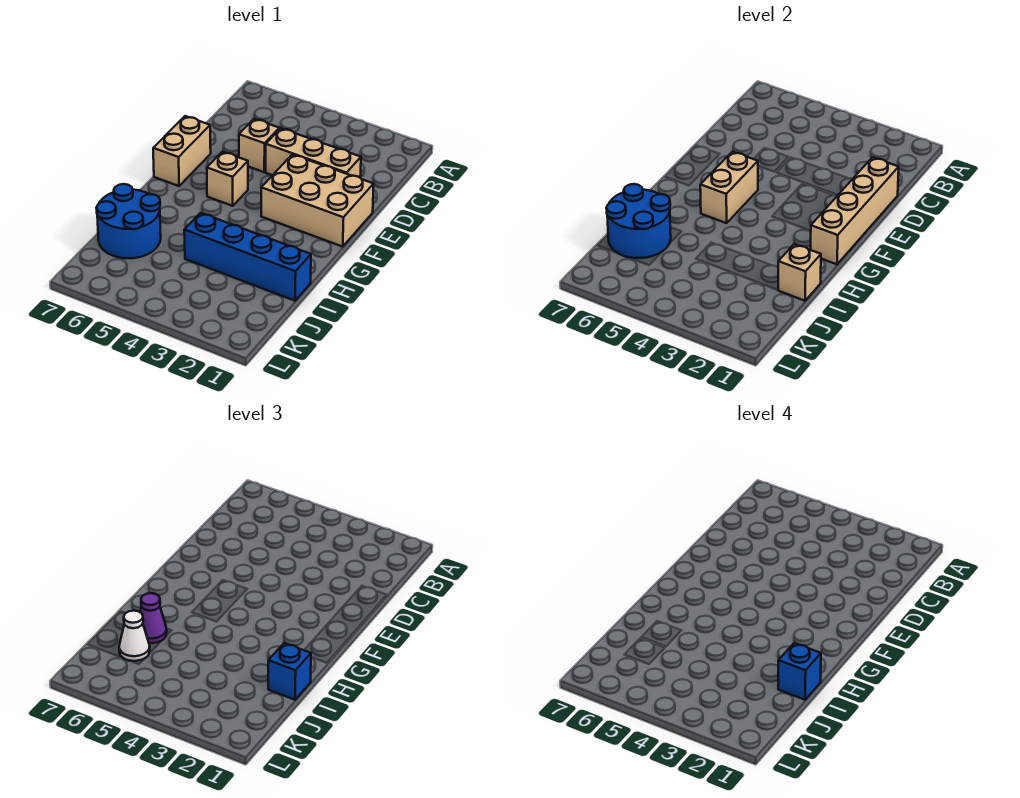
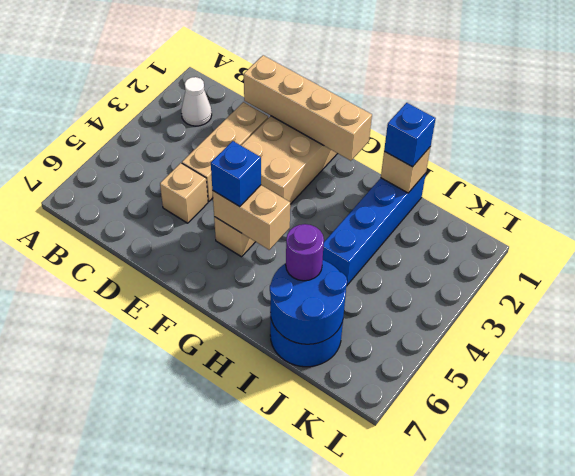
tan brick E7:F7 level 1 -> none
blue brick I1 level 4 -> blue brick F5 level 3
purple cone I6 level 3 -> purple round brick I6 level 3
white cone J6 level 3 -> white cone B2 level 1

